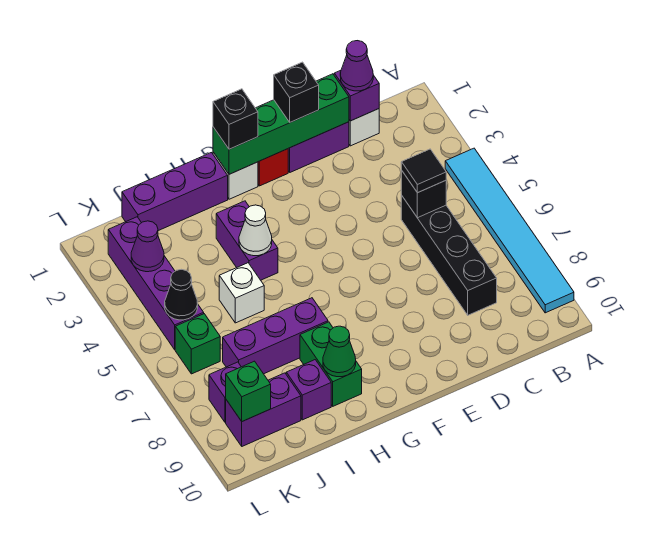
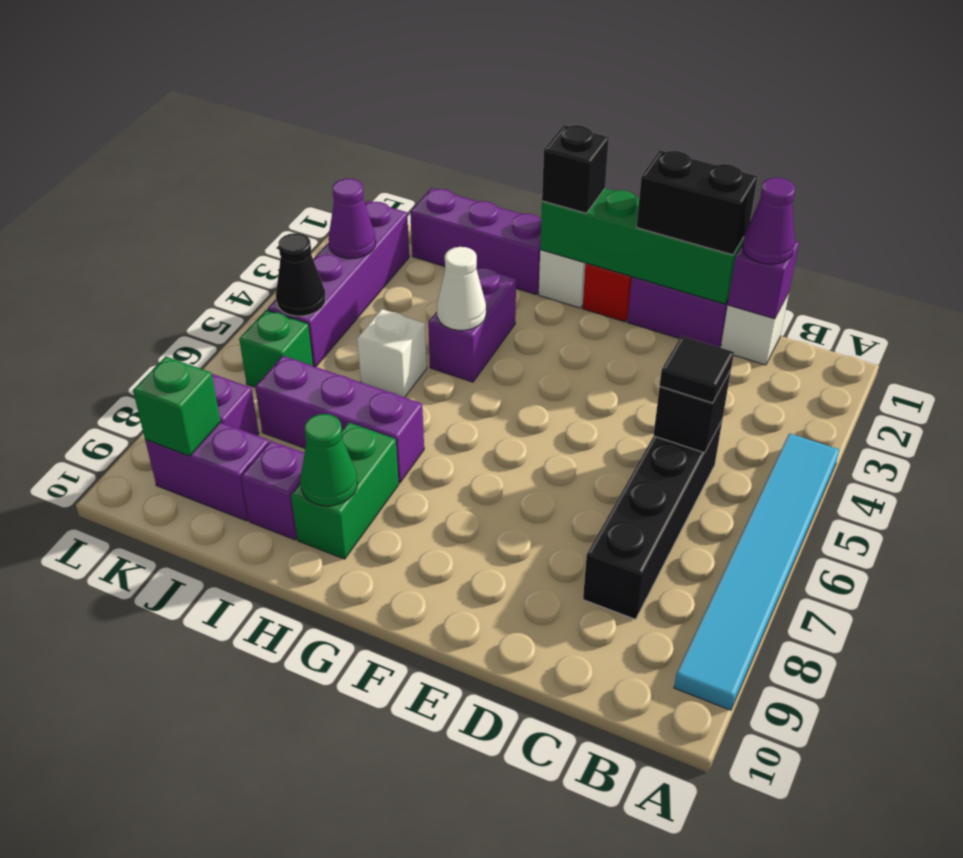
black brick E1 level 3 -> black brick D1:E1 level 3

